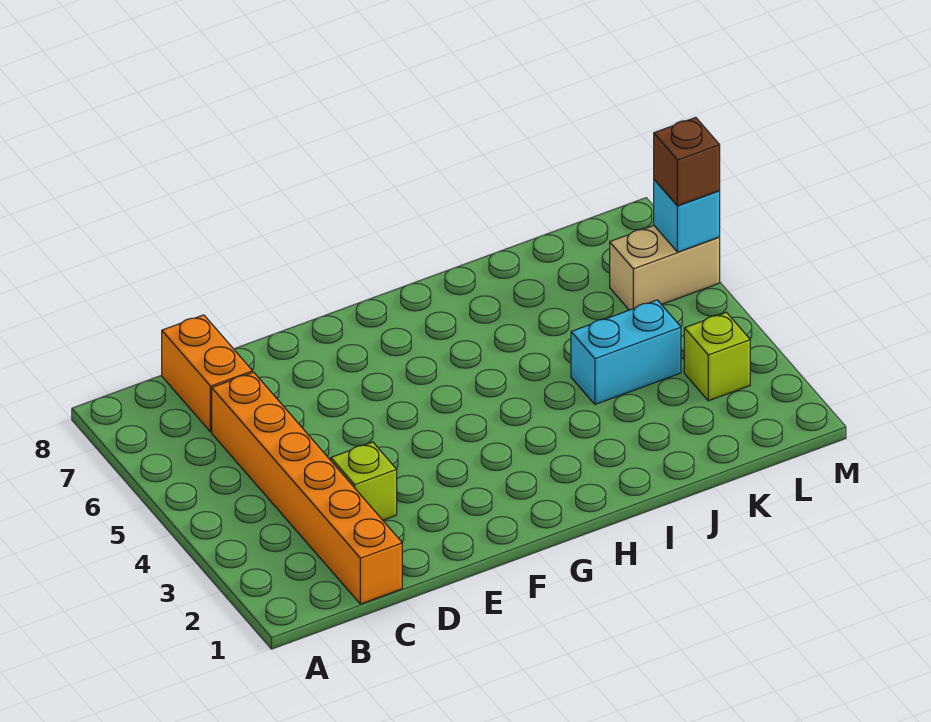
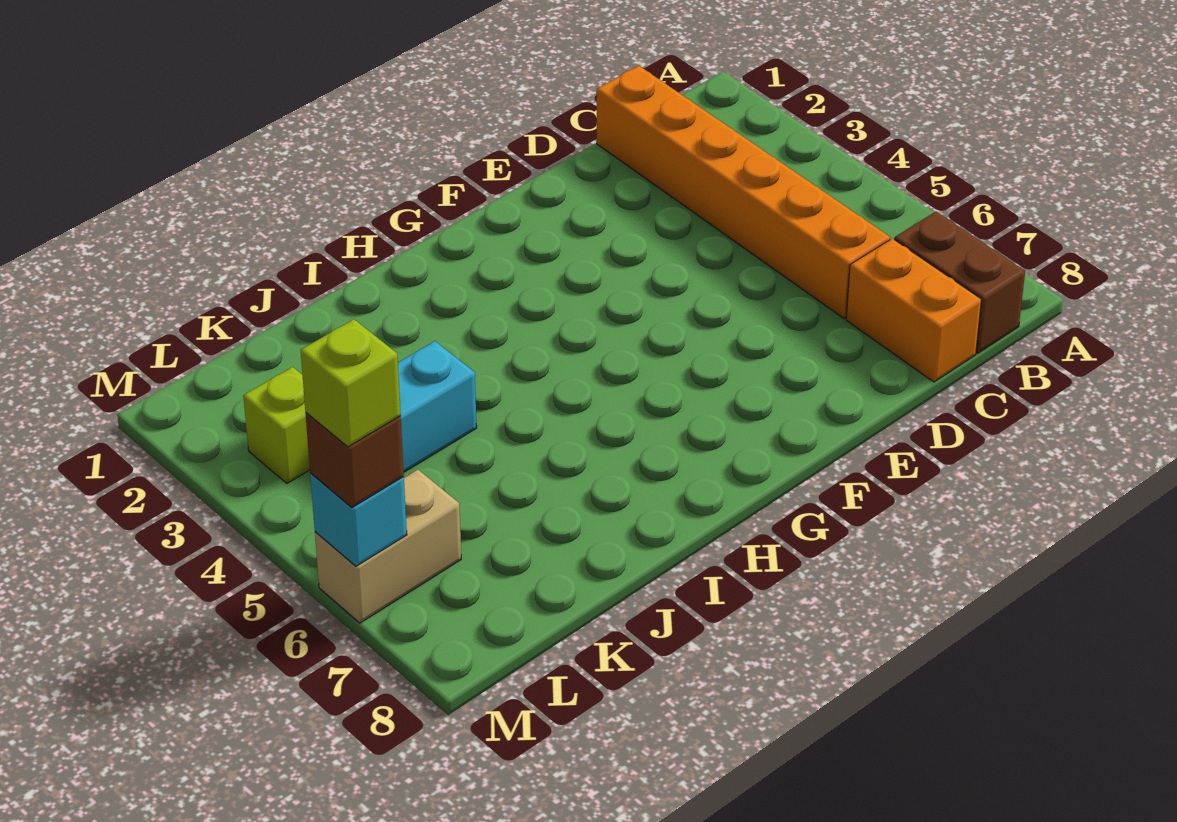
none -> brown brick B7:B8 level 1
lime brick D3 level 1 -> lime brick M6 level 4

